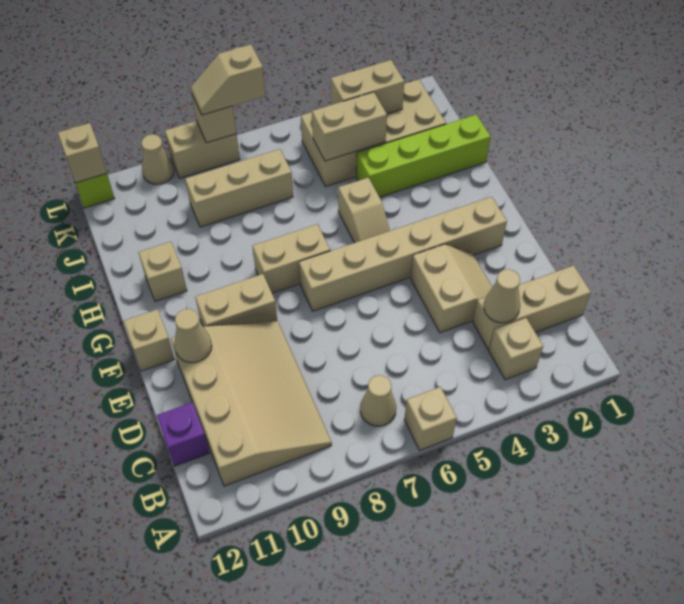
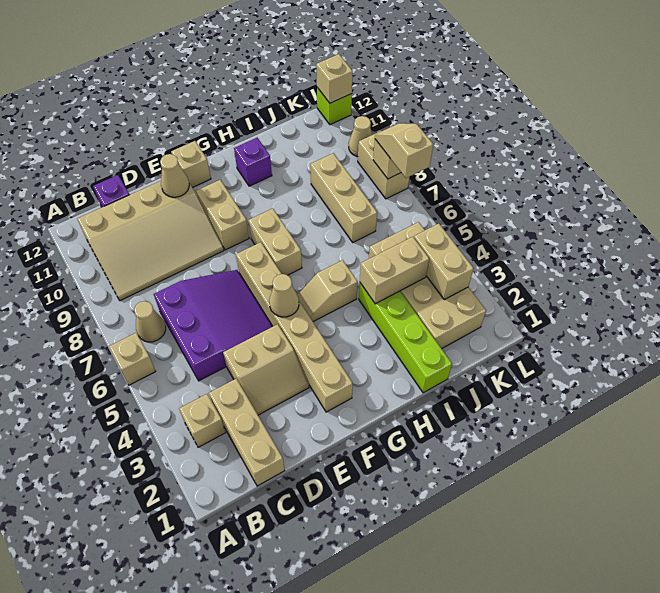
tan cone C3 level 2 -> tan cone F5 level 2
none -> purple slope C5:E7 level 1 top C
tan brick H11 level 1 -> purple brick H11 level 1
tan brick J4:J5 level 2 -> tan brick I4:J4 level 2

